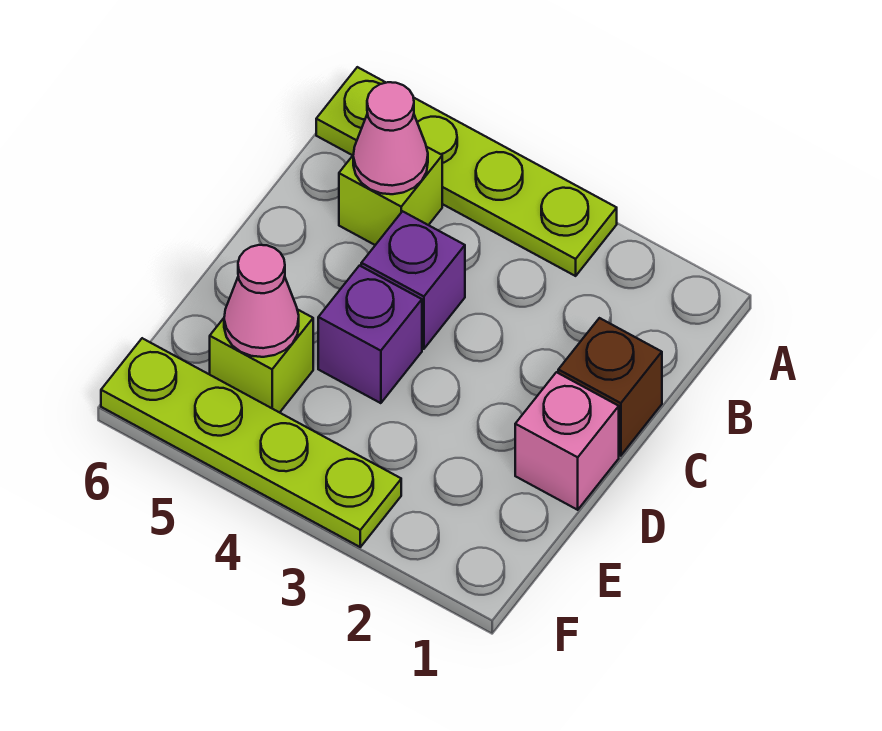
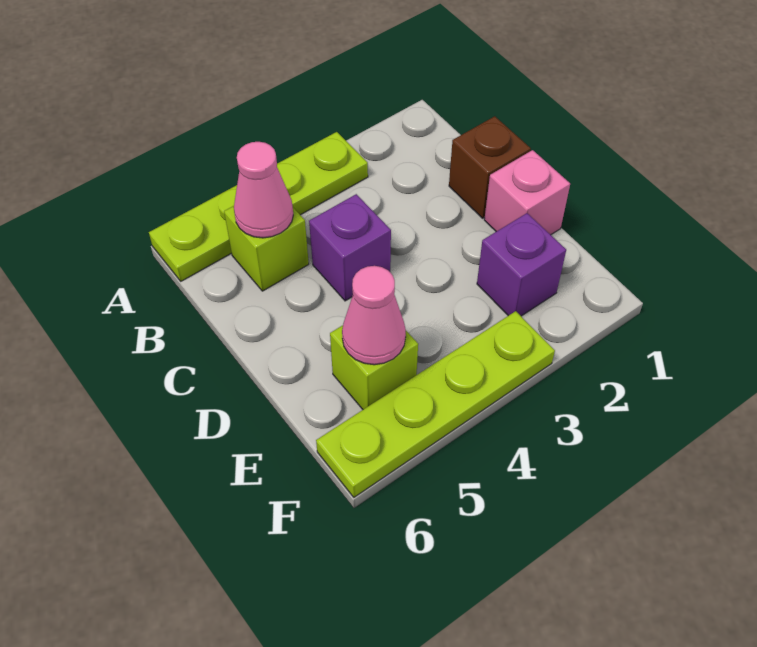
purple brick D4 level 1 -> purple brick E2 level 1

